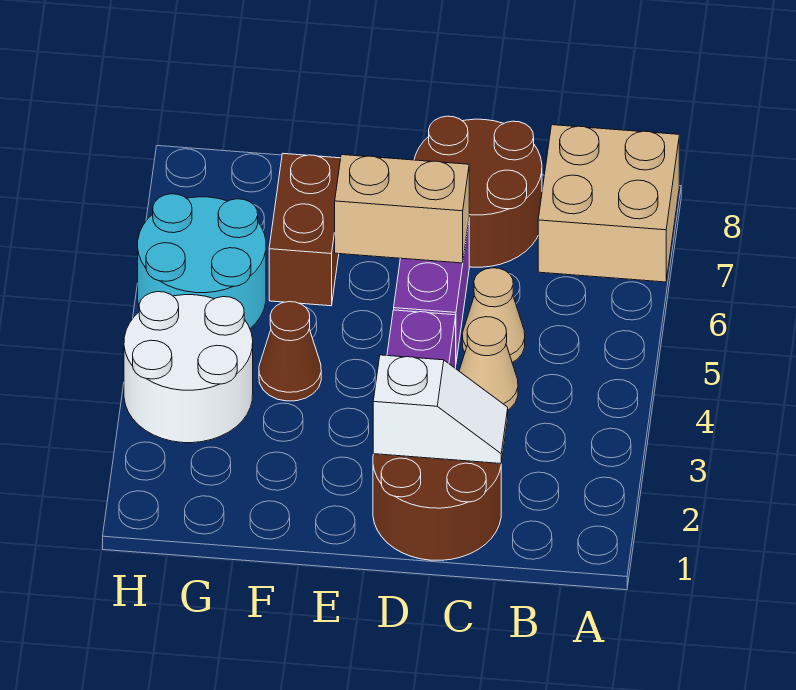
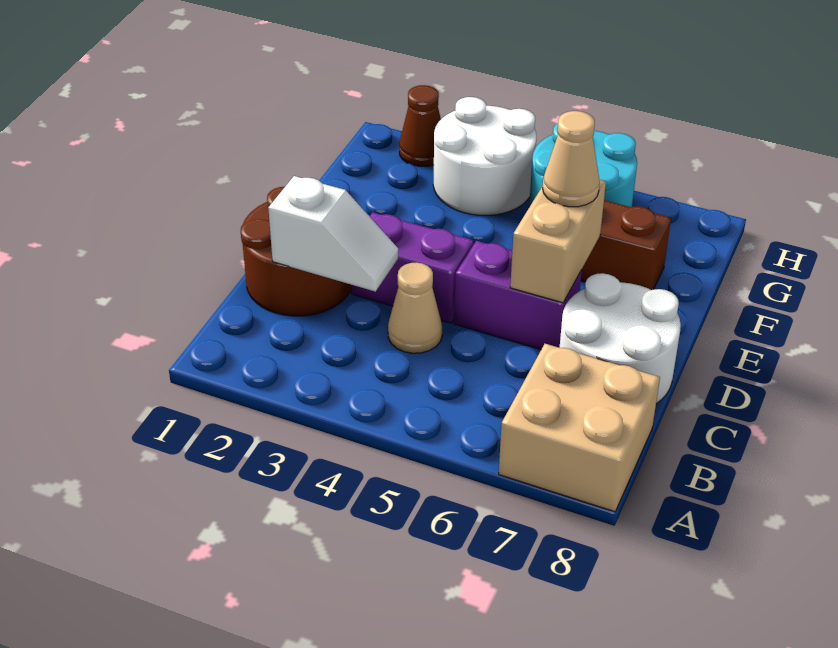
white slope C2:D2 level 2 top D -> white slope C2:C3 level 2 top 2
tan cone C5 level 1 -> tan cone E6 level 3
brown round brick C7:D8 level 1 -> white round brick C7:D8 level 1
brown cone F4 level 1 -> brown cone H2 level 1

